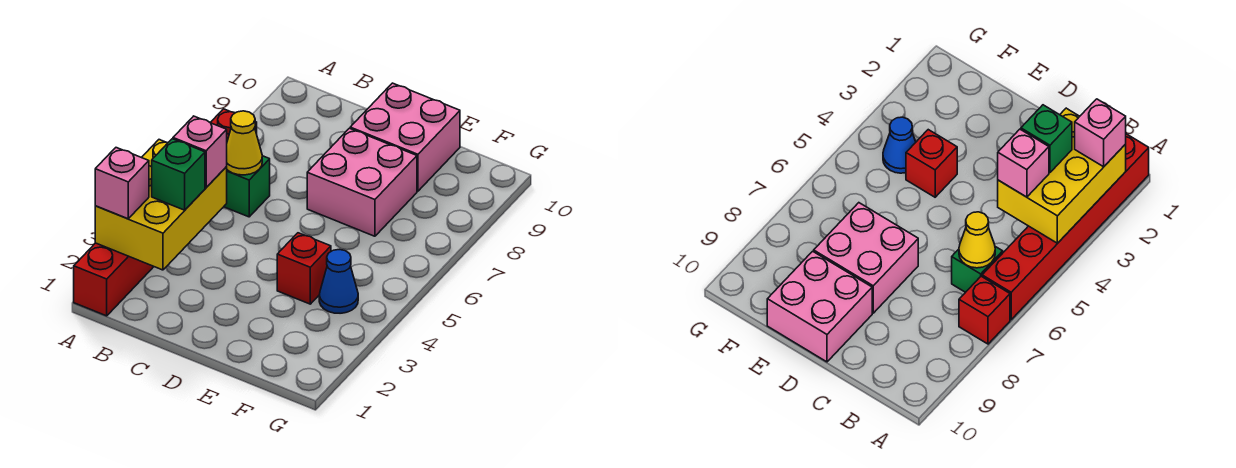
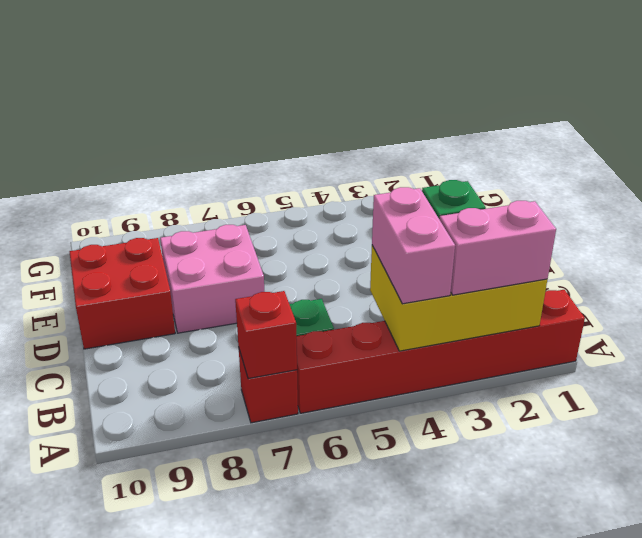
pink brick A2 level 3 -> pink brick A2:A3 level 3
pink brick B4 level 3 -> pink brick A4:B4 level 3
yellow cone B6 level 2 -> none
pink brick D9:E10 level 1 -> red brick D9:E10 level 1
red brick E4 level 1 -> red brick A7 level 2
blue cone F4 level 1 -> none

